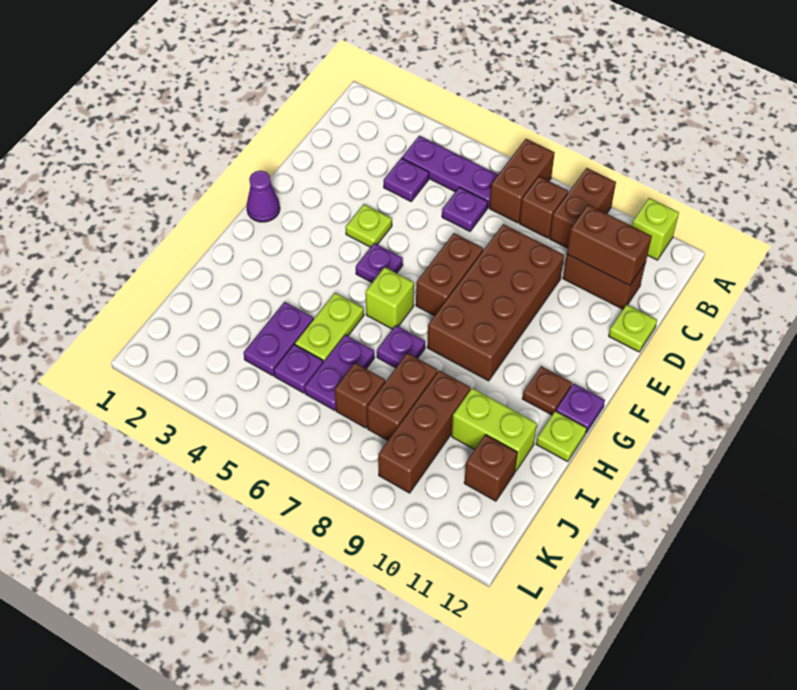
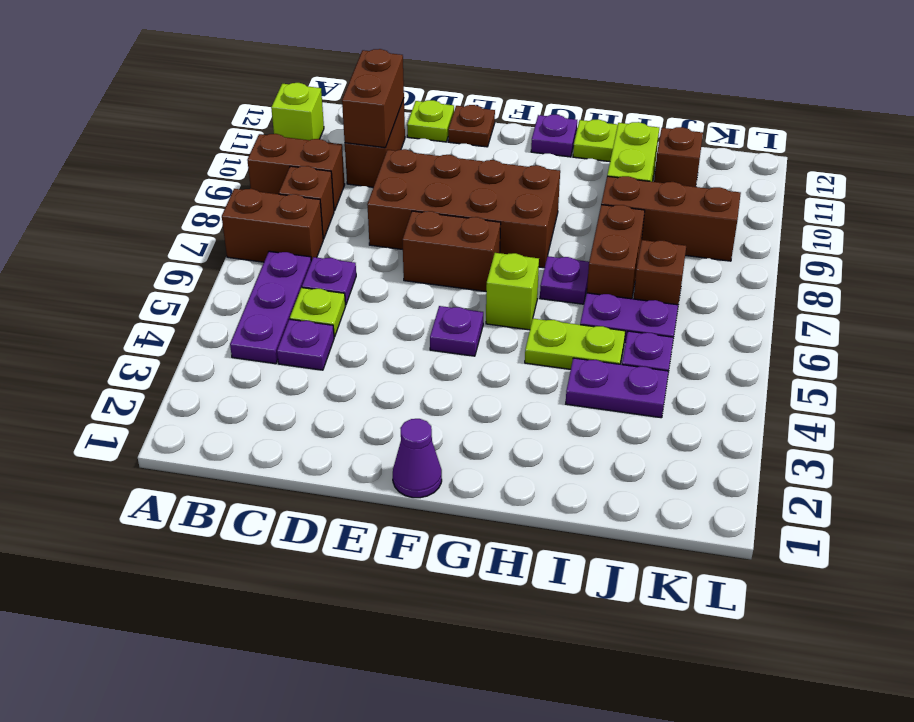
lime plate E4 level 1 -> lime plate C5 level 1
brown plate G11 level 1 -> brown plate E12 level 1
brown brick I8:J8 level 1 -> brown brick I7:I8 level 1

